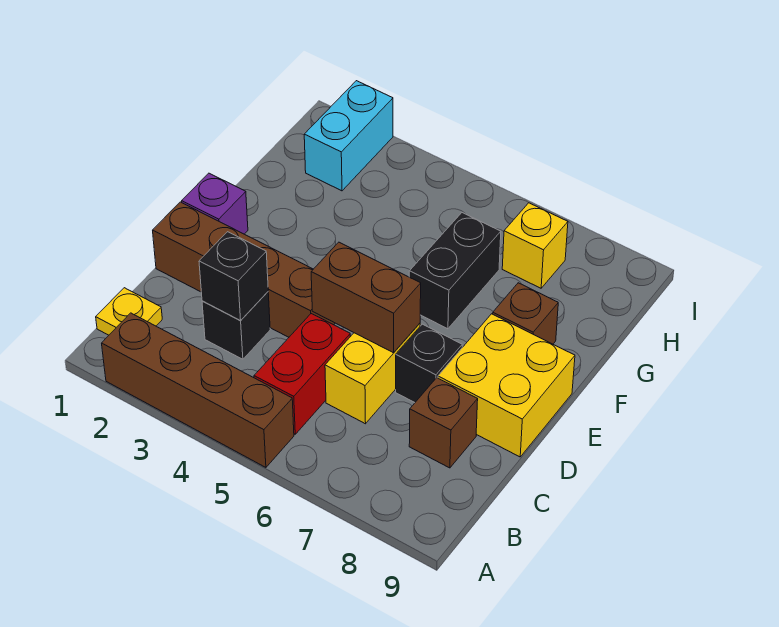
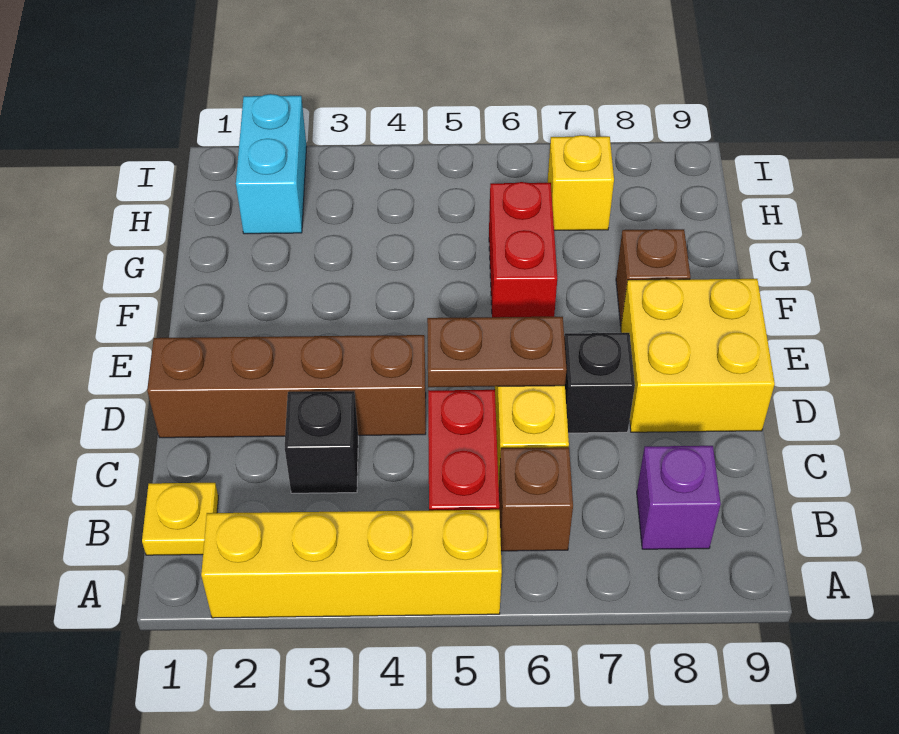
brown brick A2:A5 level 1 -> yellow brick A2:A5 level 1
black brick C3 level 2 -> none
brown brick C8 level 1 -> brown brick B6 level 1
brown brick D5:D6 level 2 -> brown plate D5:D6 level 2
purple brick E1 level 1 -> purple brick B8 level 1
black brick F6:G6 level 1 -> red brick F6:G6 level 1

